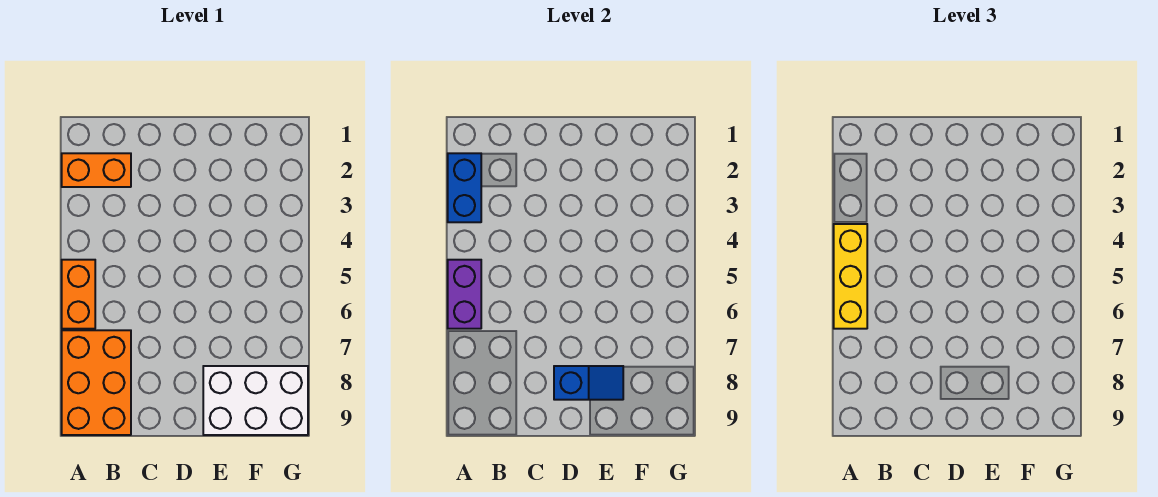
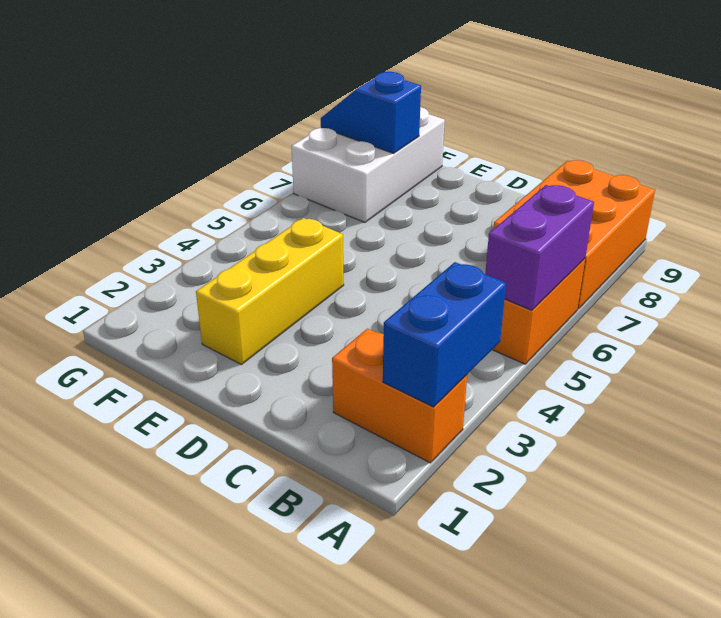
yellow brick A4:A6 level 3 -> yellow brick E2:E4 level 1
blue slope D8:E8 level 2 top D -> blue slope F8:G8 level 2 top F
white brick E8:G9 level 1 -> white brick F7:G9 level 1

